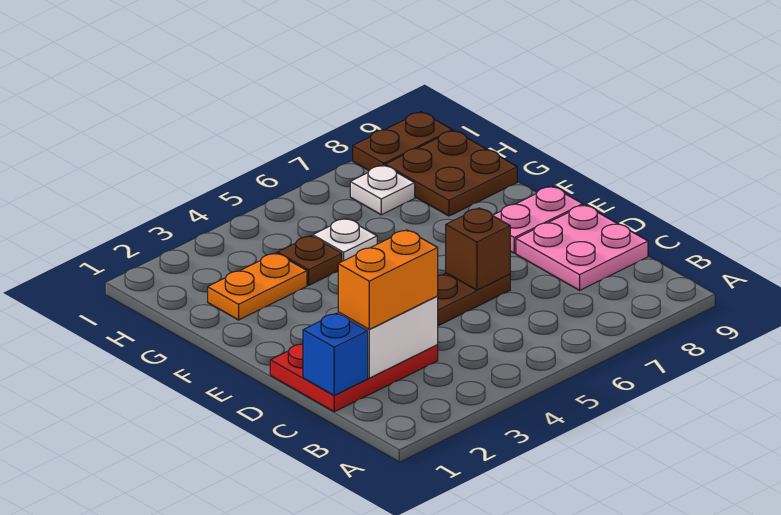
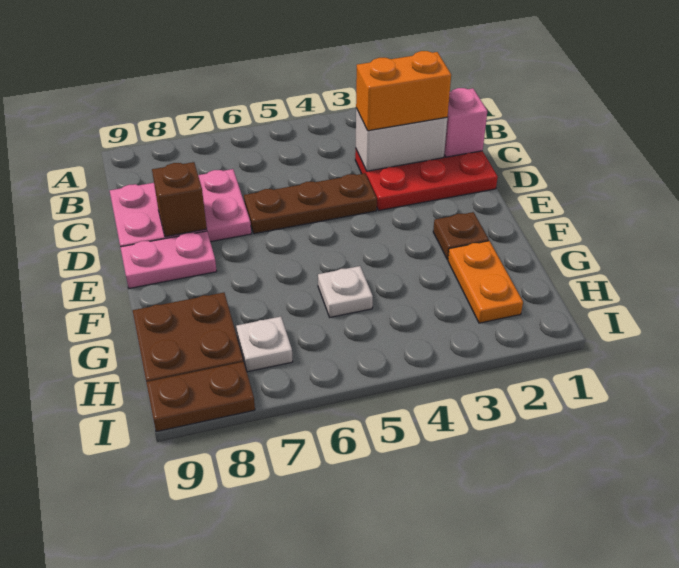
blue brick C1 level 2 -> pink brick C1 level 2
pink plate C8:D9 level 1 -> pink plate C7:D9 level 1
brown brick D6 level 2 -> brown brick D8 level 2
orange plate G2:G3 level 1 -> orange plate G2:H2 level 1
brown plate G4 level 1 -> brown plate F2 level 1

